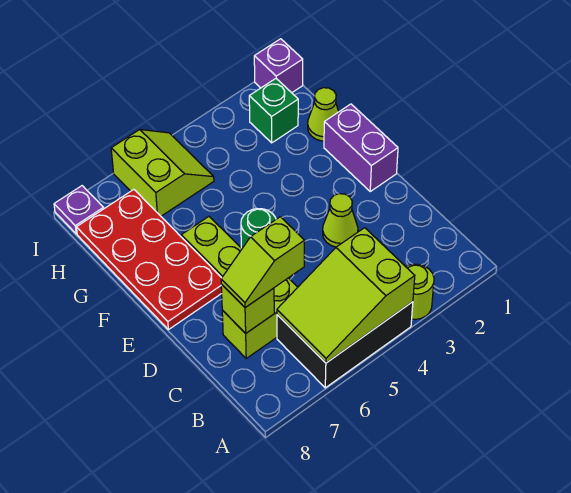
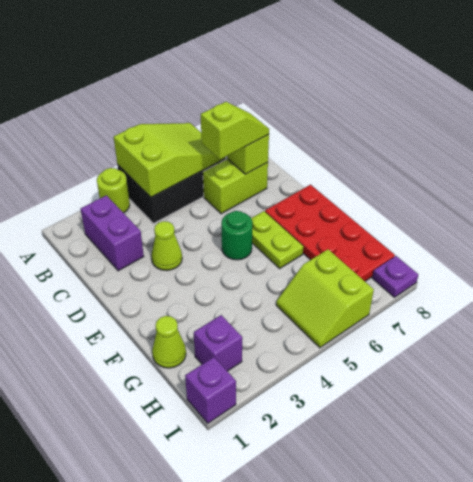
purple brick E1:F1 level 1 -> purple brick B2:C2 level 1
green brick H2 level 1 -> purple brick H2 level 1

